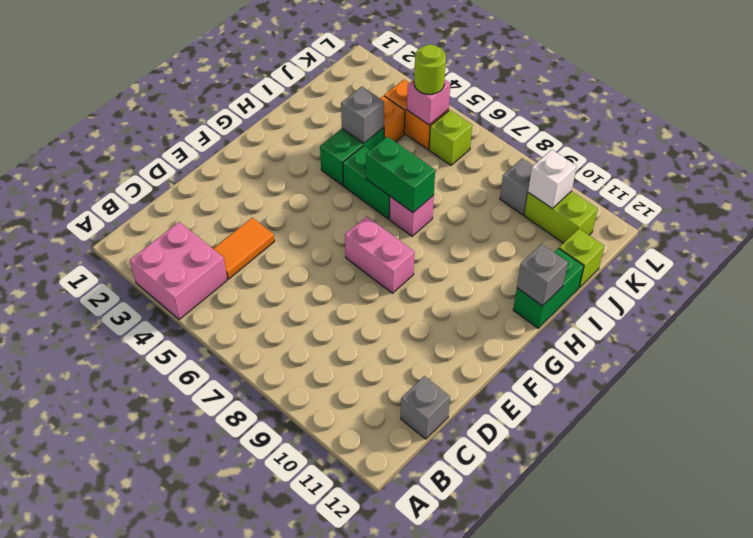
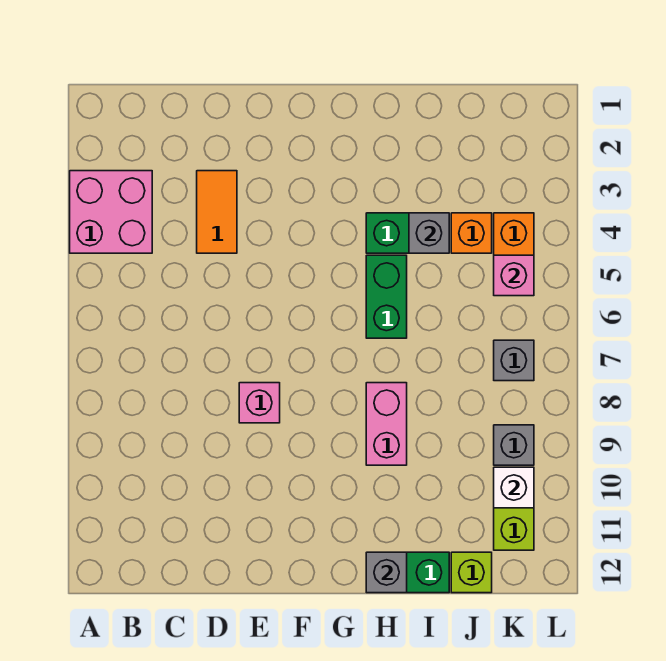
orange tile C4:D4 level 1 -> orange tile D3:D4 level 1
grey brick C12 level 1 -> grey brick K7 level 1
pink brick F7:F8 level 1 -> pink brick H8:H9 level 1
green brick H6:H7 level 2 -> none
pink brick H7 level 1 -> pink brick E8 level 1
lime round brick K5 level 3 -> none
lime brick K6 level 1 -> none

